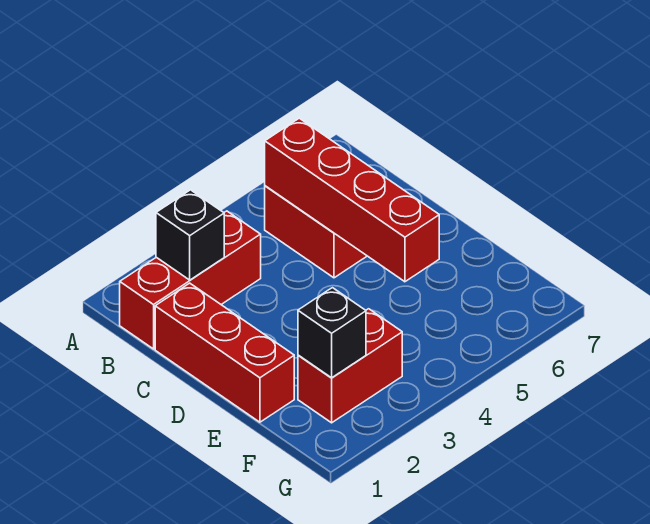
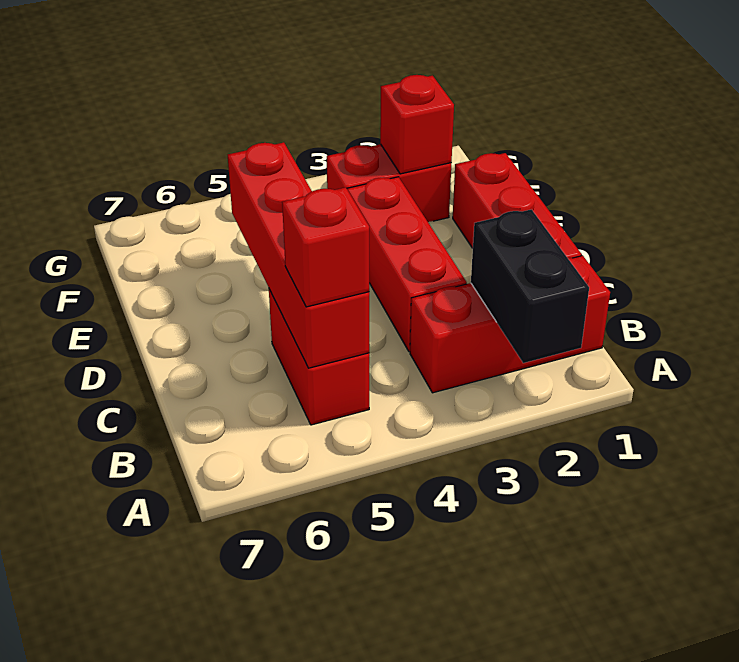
black brick B2 level 2 -> black brick A2:B2 level 2
none -> red brick B5 level 3
none -> red brick C3:E3 level 1
black brick F2 level 2 -> red brick F2 level 2

